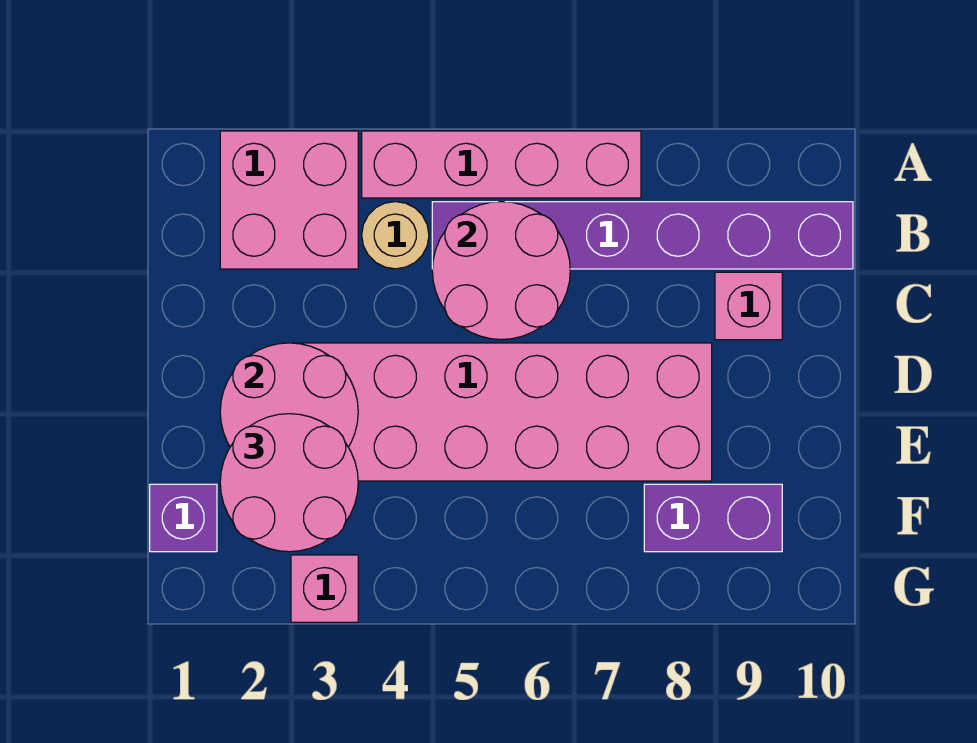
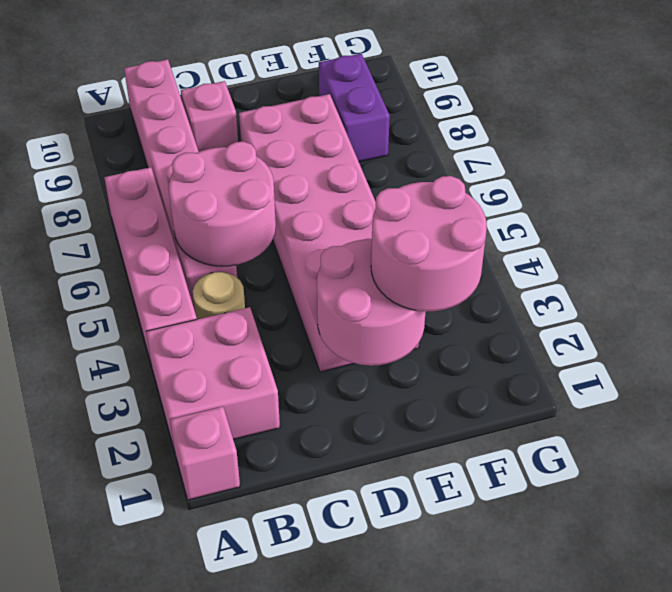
purple brick B5:B10 level 1 -> pink brick B5:B10 level 1
purple brick F1 level 1 -> none
pink brick G3 level 1 -> pink brick A1 level 1

